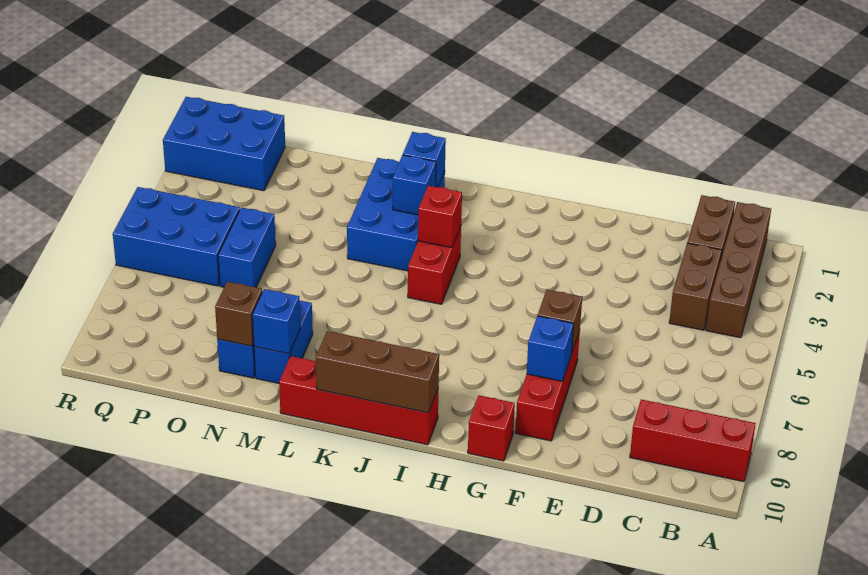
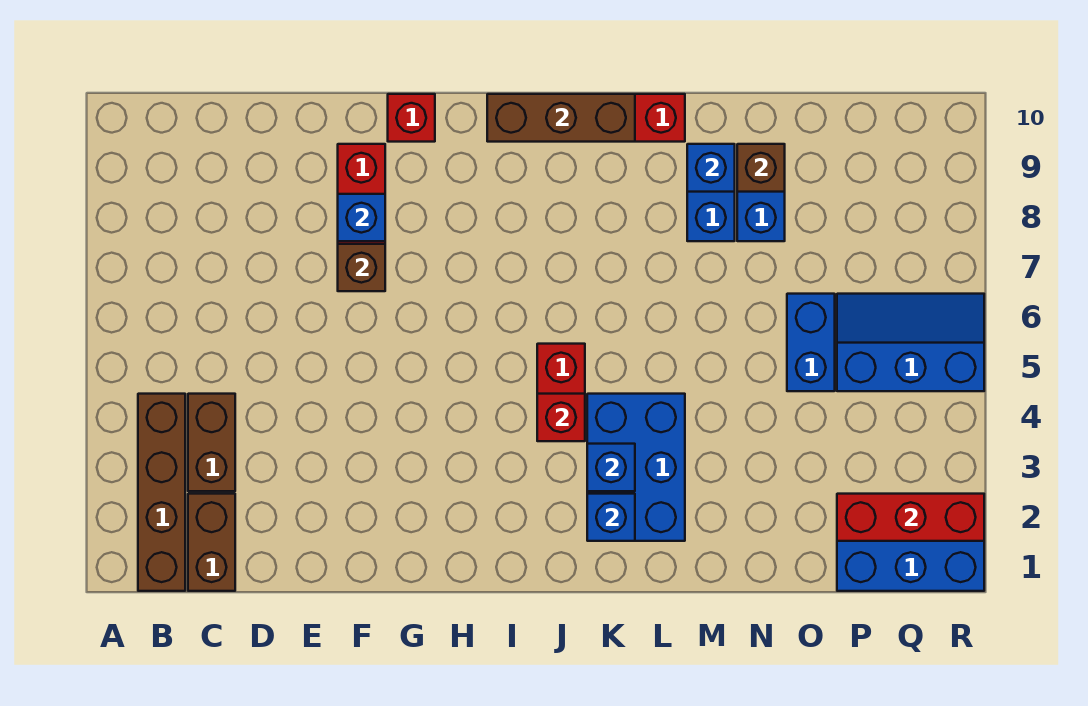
red brick A9:C9 level 1 -> red brick P2:R2 level 2
blue brick P5:R6 level 1 -> blue slope P5:R6 level 1 top 5

